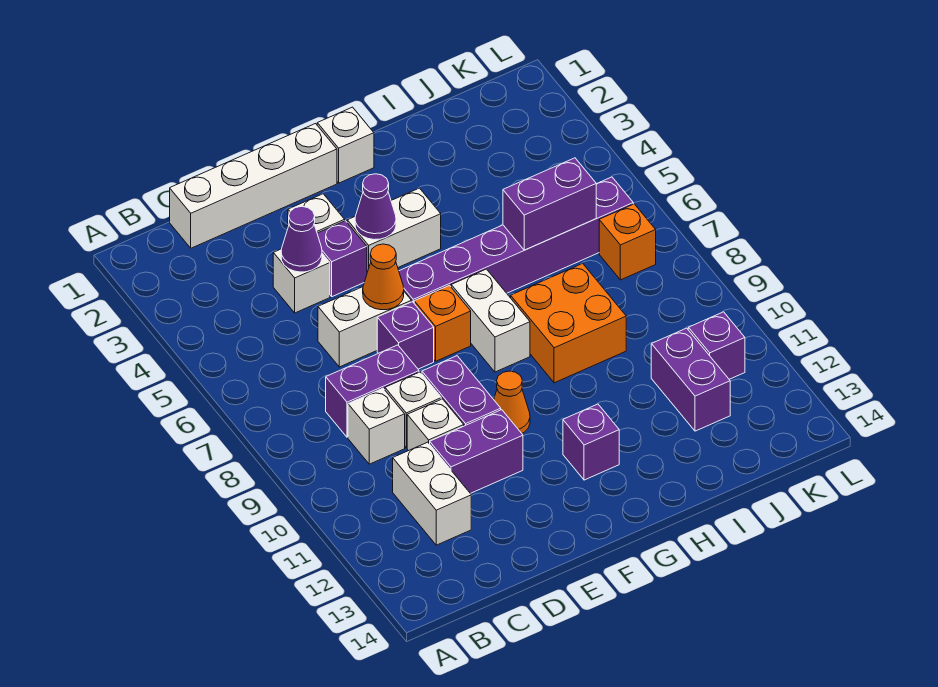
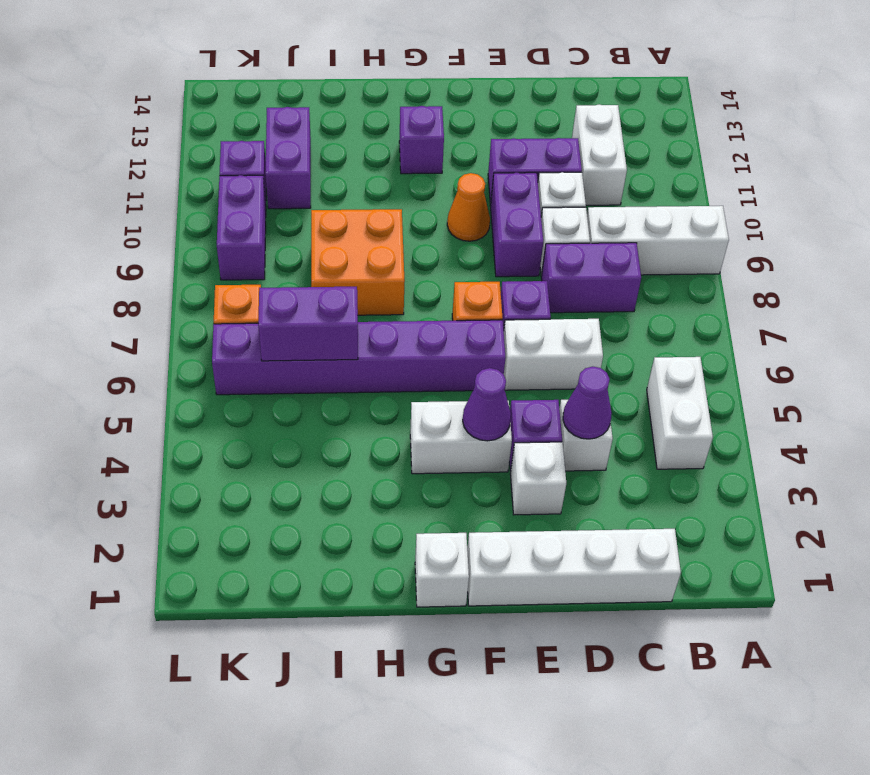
white brick C9 level 1 -> white brick A9:C9 level 1
orange cone E6 level 2 -> none
white brick G7:G8 level 1 -> white brick B4:B5 level 1
none -> purple brick K9:K10 level 1

